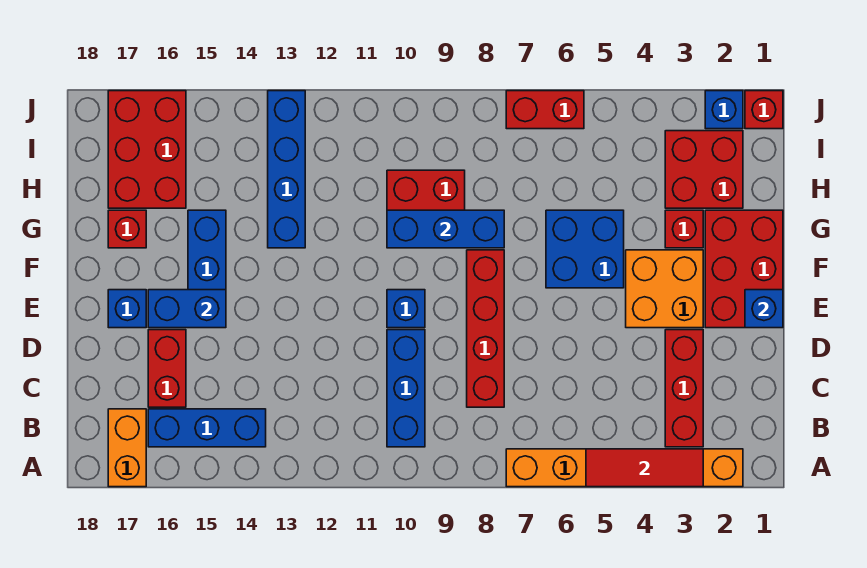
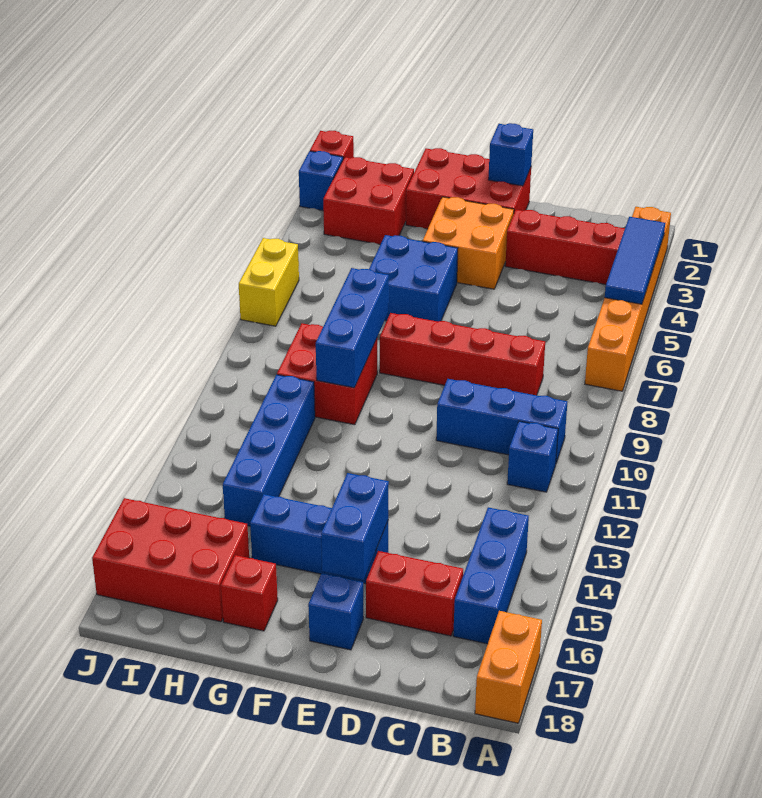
red tile A3:A5 level 2 -> blue tile A3:A5 level 2
orange brick A17:B17 level 1 -> orange brick A17:A18 level 1
blue brick E10 level 1 -> blue brick B11 level 1
red brick G3 level 1 -> none
blue brick G13:J13 level 1 -> blue brick H11:H14 level 1
red brick J6:J7 level 1 -> yellow brick J6:J7 level 1

